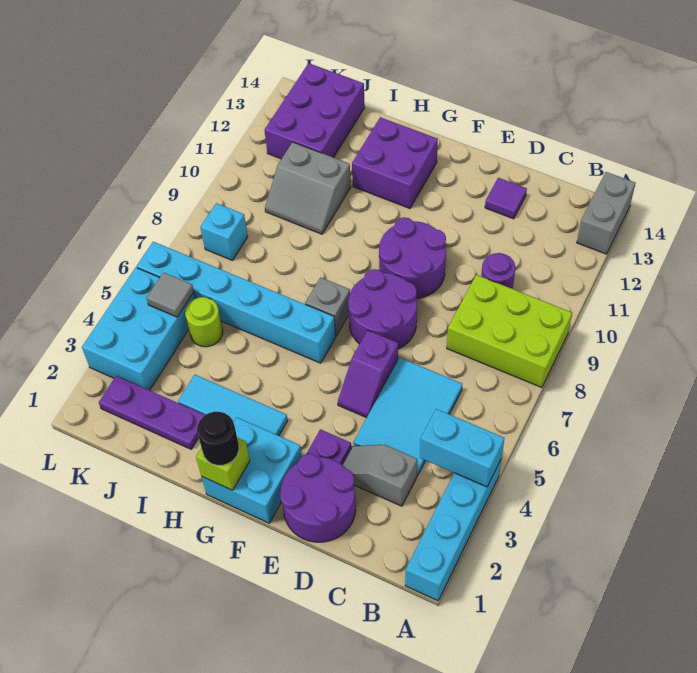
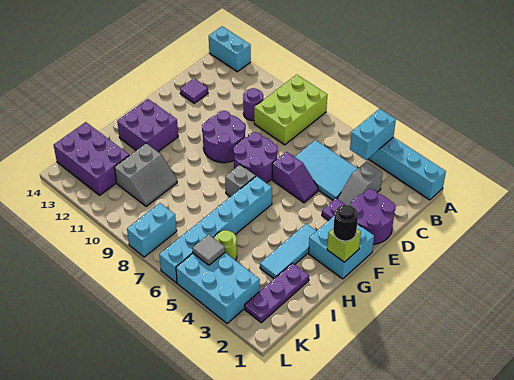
grey brick A13:A14 level 1 -> cyan brick A13:A14 level 1
cyan brick K8 level 1 -> cyan brick K8:L8 level 1

